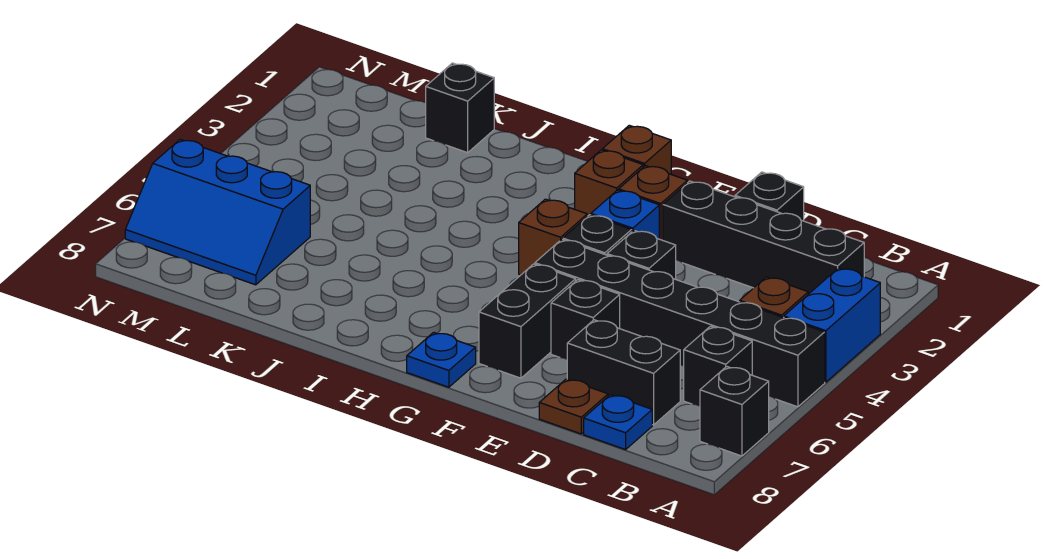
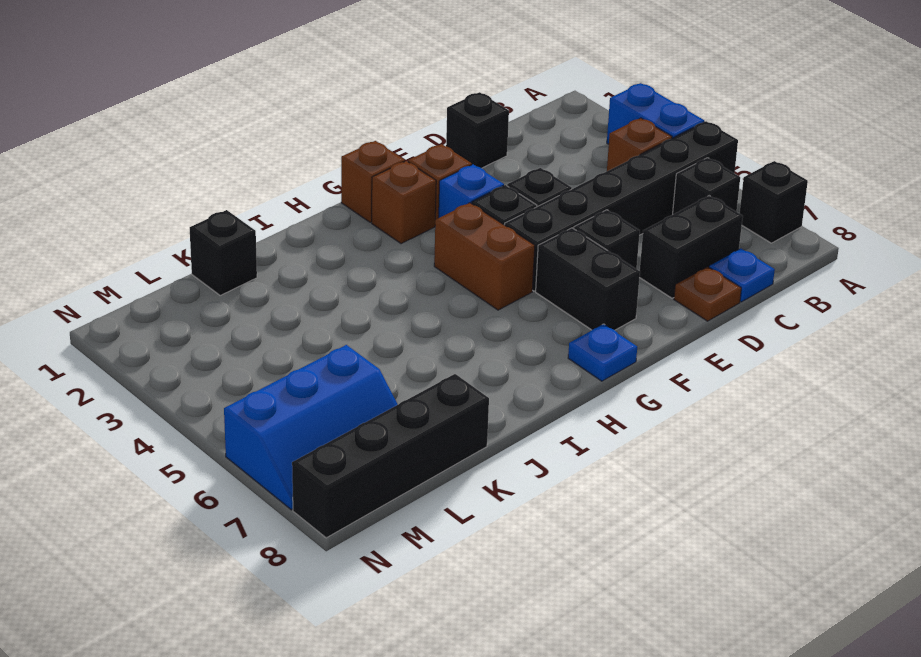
black brick B2:E2 level 1 -> black brick K8:N8 level 1
brown brick G4 level 1 -> brown brick G4:G5 level 1

